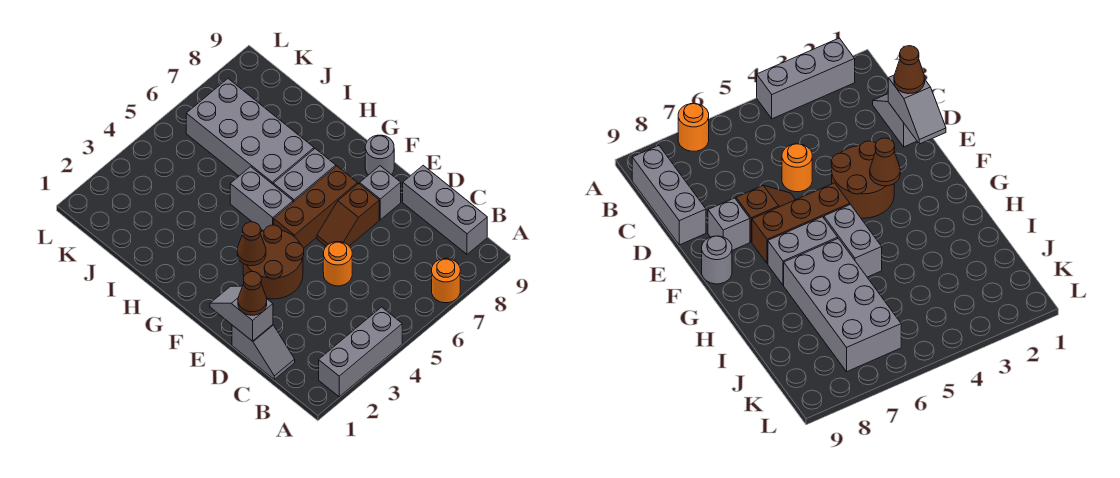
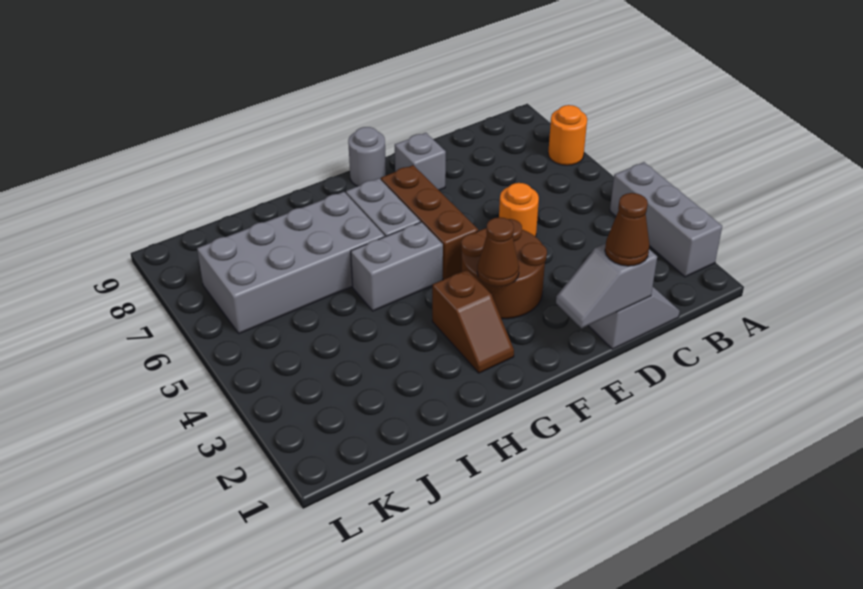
grey brick B9:D9 level 1 -> none
brown slope E6:E7 level 1 top 7 -> brown slope G2:G3 level 1 top 3

